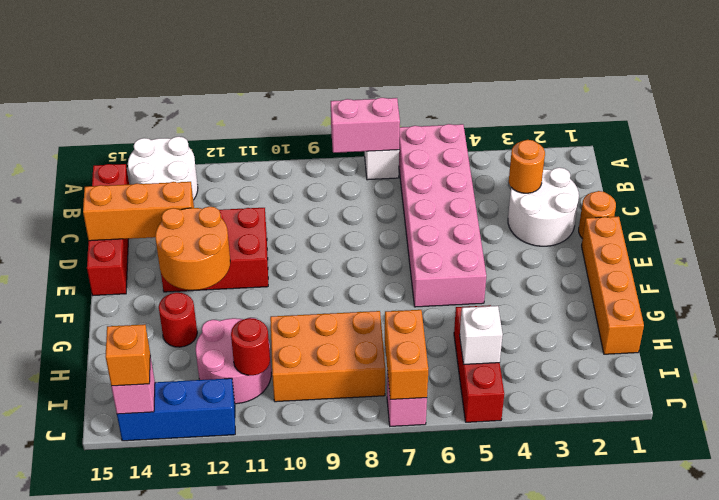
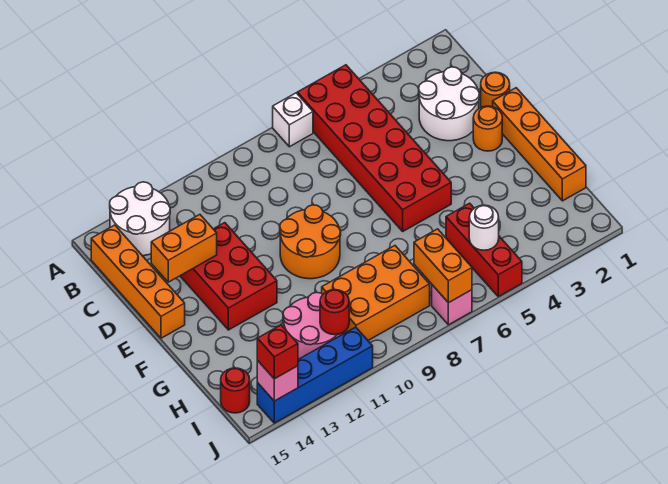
pink brick A5:F6 level 1 -> red brick A5:F6 level 1
pink brick A7:A8 level 2 -> none
red brick B15:E15 level 1 -> orange brick B15:E15 level 1
orange round brick C3 level 2 -> orange round brick E2 level 1
red brick D11:E13 level 1 -> red brick D12:F13 level 1
orange brick D13:D15 level 2 -> orange brick D13:D14 level 2
orange round brick E12:F13 level 2 -> orange round brick E9:F10 level 1
red round brick G13 level 1 -> red round brick I15 level 1
white brick I5 level 2 -> white round brick I5 level 2
blue brick J12:J14 level 1 -> blue brick J11:J14 level 1
orange brick J14 level 3 -> red brick J14 level 3

